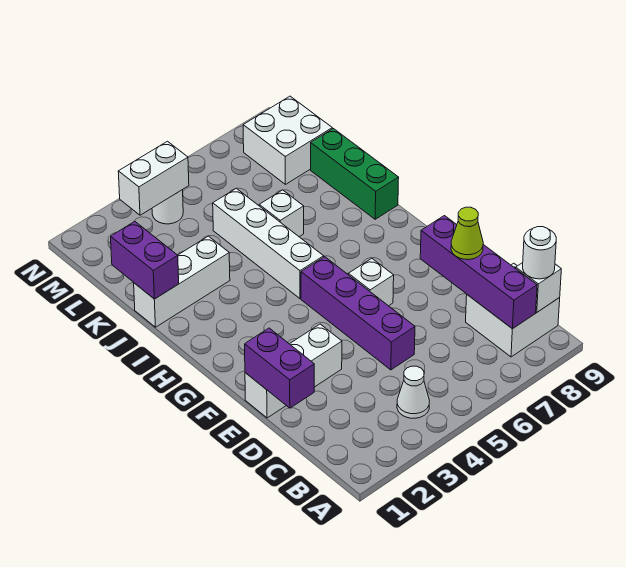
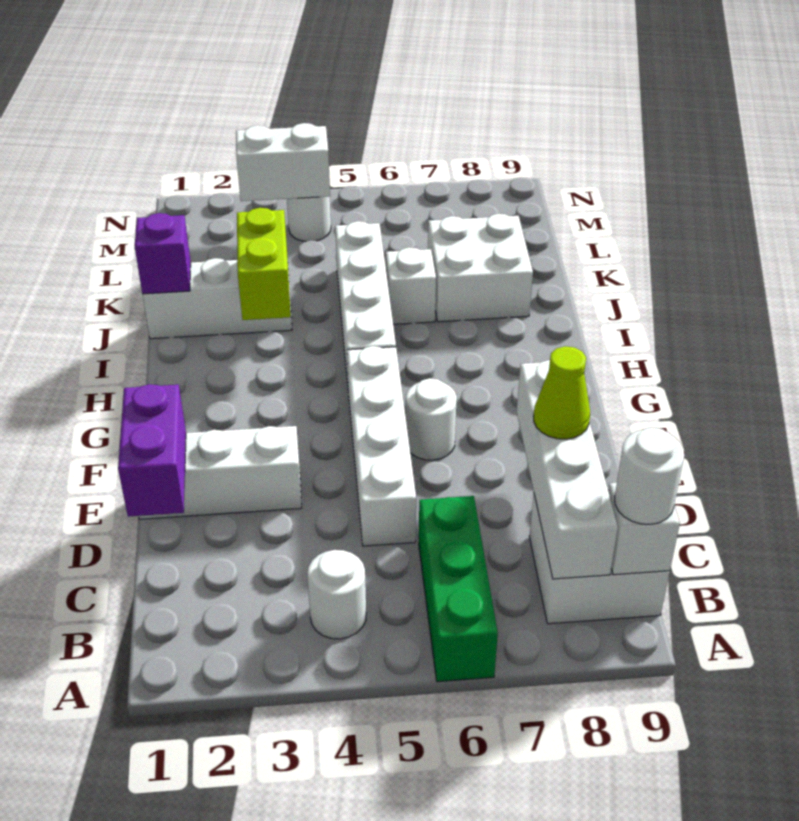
white cone B4 level 1 -> white round brick B4 level 1
purple brick B8:E8 level 2 -> white brick B8:E8 level 2
purple brick D5:G5 level 1 -> white brick D5:G5 level 1
white brick F6 level 1 -> white round brick F6 level 1
none -> lime brick I3:J3 level 2
green brick I9:K9 level 1 -> green brick A6:C6 level 1
purple brick J1:K1 level 2 -> purple brick J1 level 2
white brick L8:M9 level 1 -> white brick J7:K8 level 1

